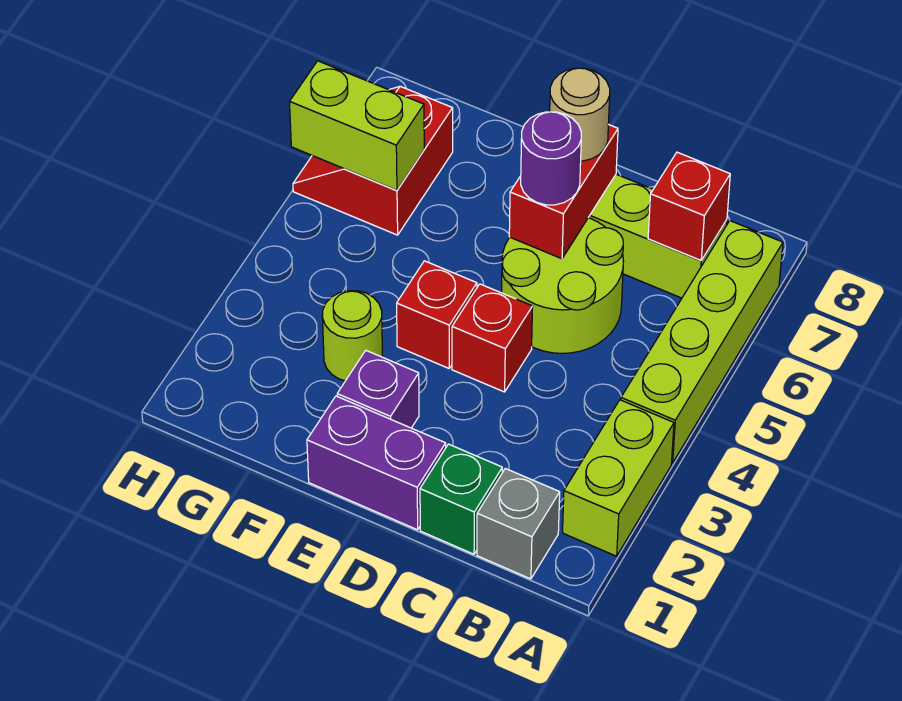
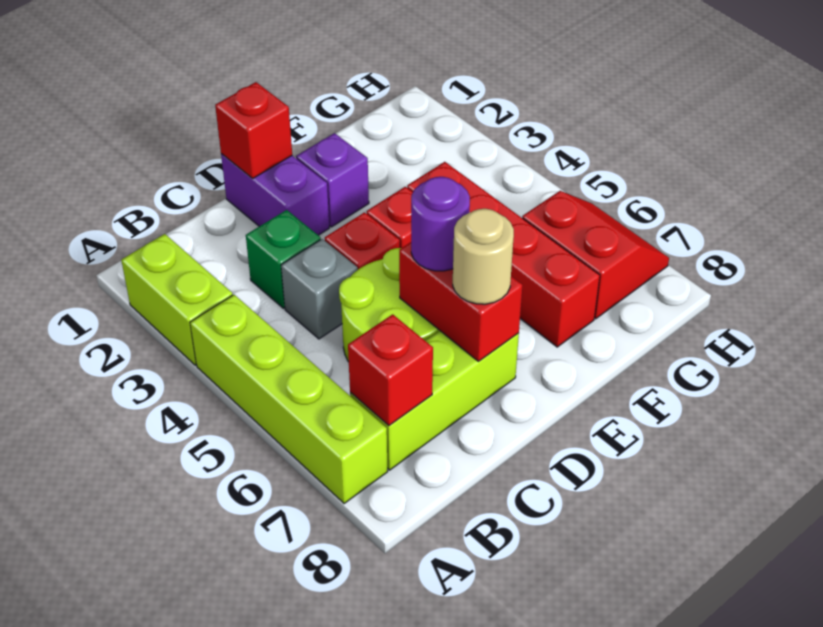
grey brick B1 level 1 -> grey brick C4 level 1
green brick C1 level 1 -> green brick C3 level 1
purple brick D1:E1 level 1 -> purple brick D1:D2 level 1
none -> red brick D1 level 2
lime round brick F3 level 1 -> none
none -> red brick F4:F7 level 1
lime brick G6:H6 level 2 -> none

